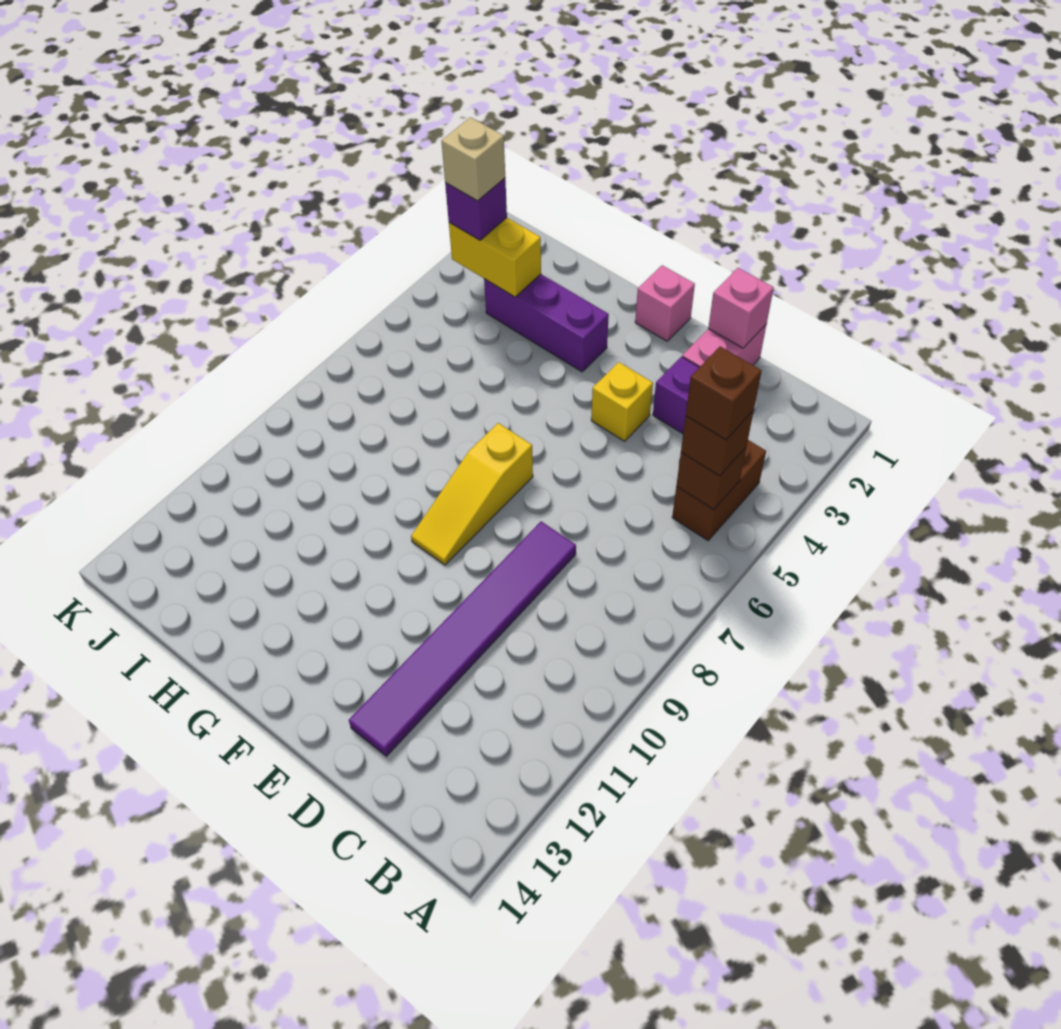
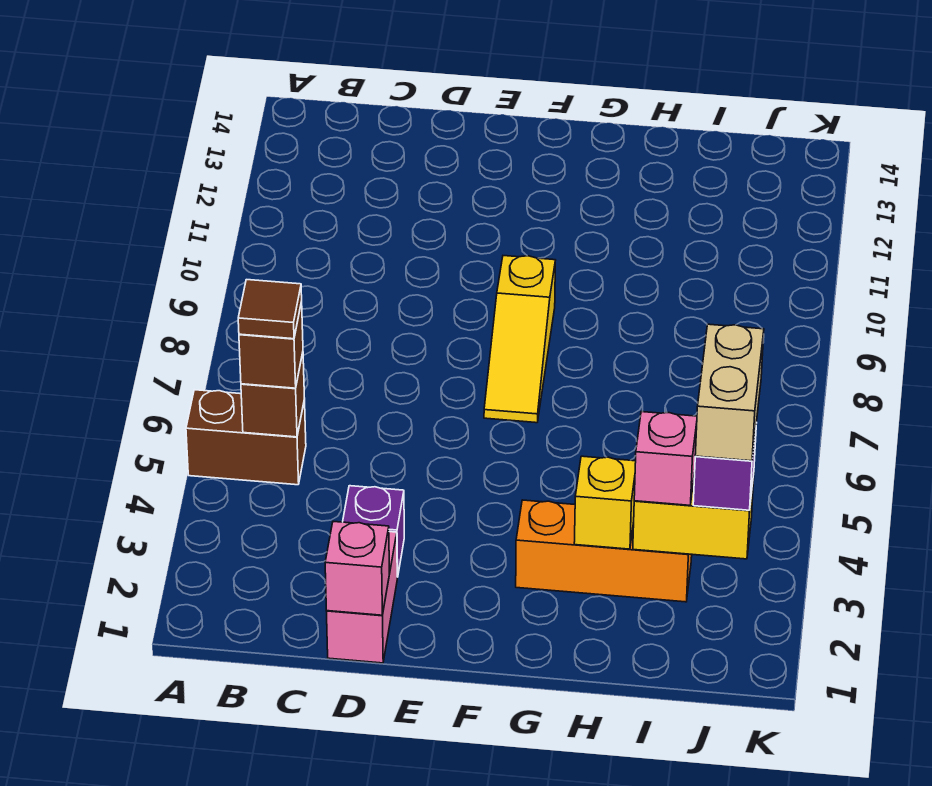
brown brick B4:B5 level 1 -> brown brick A5:B5 level 1
brown brick B5 level 4 -> brown tile B5 level 4
purple tile D8:D13 level 1 -> none
yellow brick E4 level 1 -> yellow brick H3 level 2
pink brick F1 level 1 -> pink brick I3 level 3
yellow slope F7:F9 level 1 top 7 -> yellow slope F7:F9 level 1 top 9
purple brick G3:I3 level 1 -> orange brick G3:I3 level 1
tan brick J3 level 4 -> tan brick J3:J4 level 4

